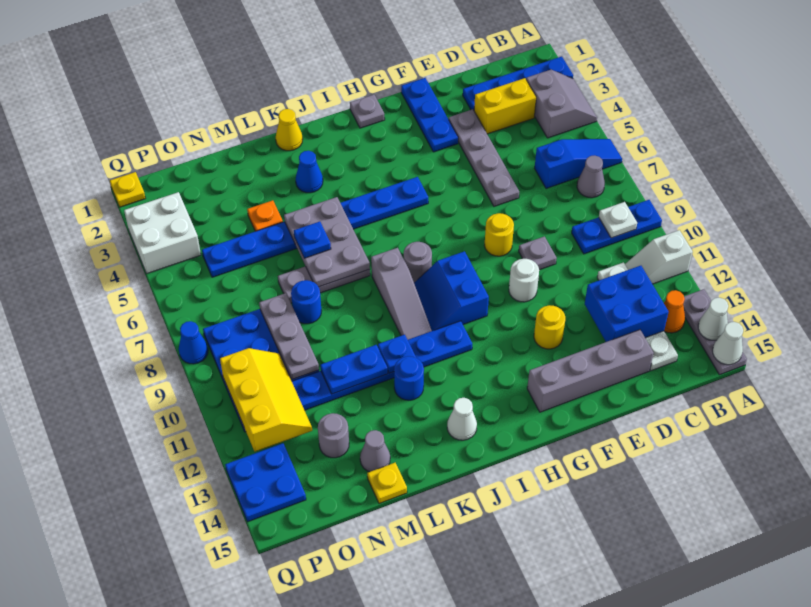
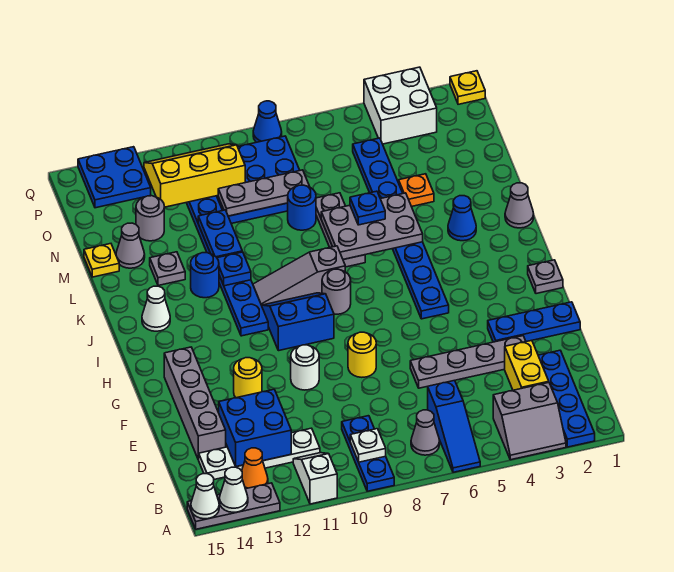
grey plate E9 level 1 -> grey plate L13 level 1
yellow cone K1 level 1 -> grey cone K1 level 1
yellow slope O10:P12 level 2 top P -> yellow slope O10:P12 level 2 top O

